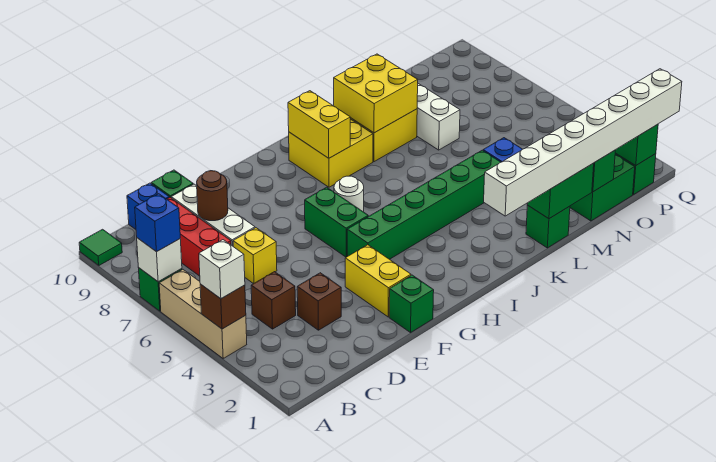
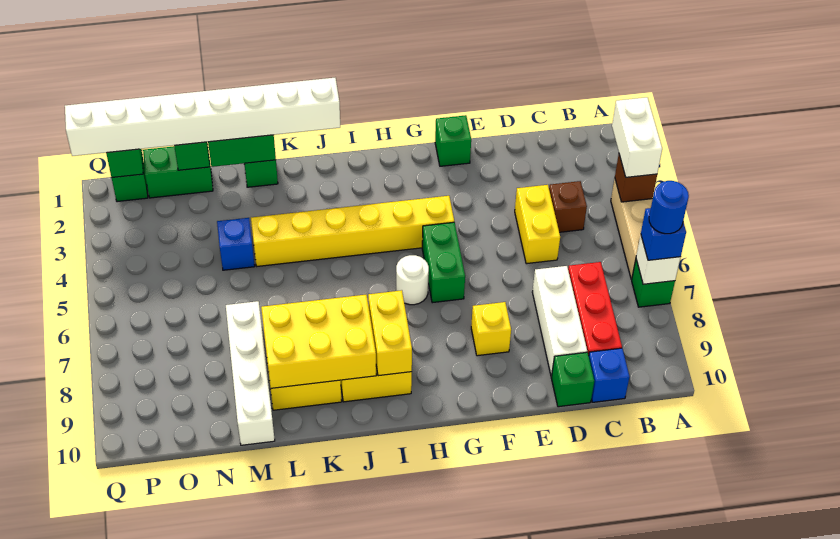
white brick A4 level 3 -> white brick A3:A4 level 3
none -> blue round brick A7 level 4
green tile A10 level 1 -> none
brown brick D3 level 1 -> none
yellow brick D6 level 1 -> yellow brick F8 level 1
brown round brick D8 level 2 -> none
yellow brick F2:F3 level 1 -> yellow brick D4:D5 level 1
green brick G4:L4 level 1 -> yellow brick G4:L4 level 1
yellow brick K8:L9 level 2 -> yellow brick J8:L9 level 2

